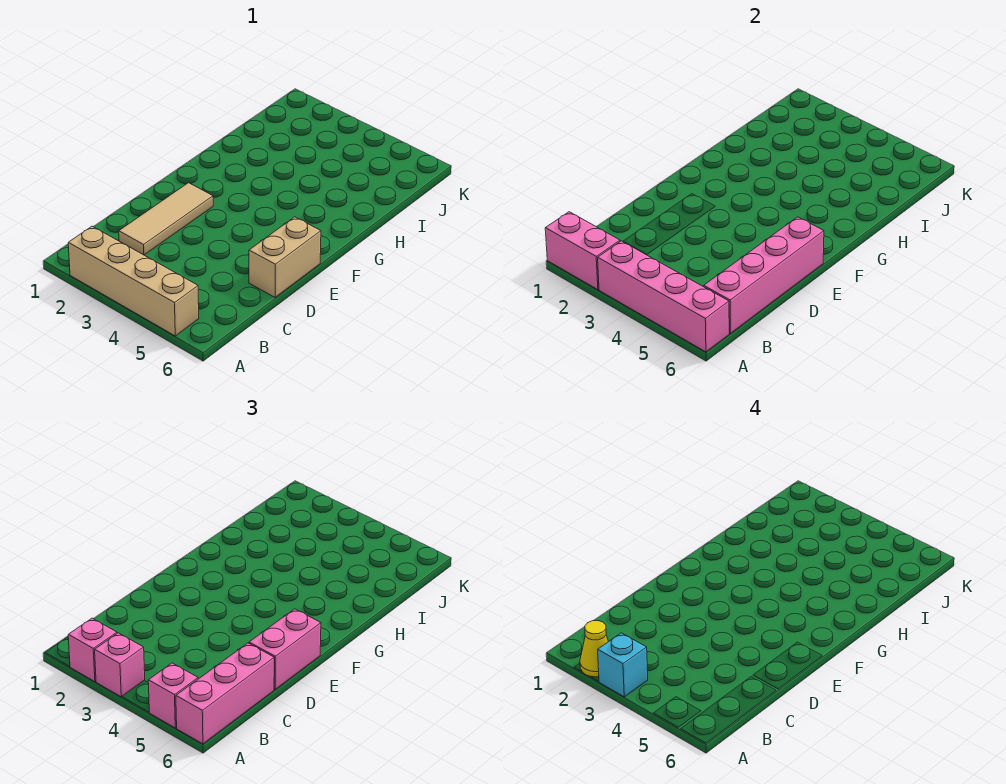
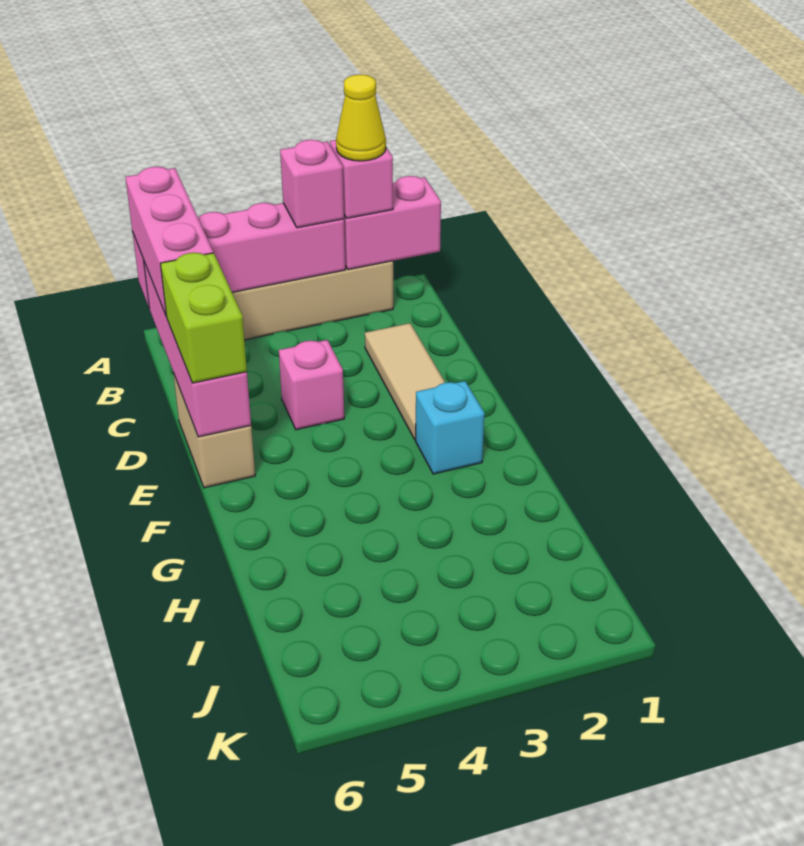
cyan brick A3 level 4 -> cyan brick F2 level 1
pink brick A5 level 3 -> pink brick D4 level 1
pink brick D6:E6 level 3 -> lime brick D6:E6 level 3

